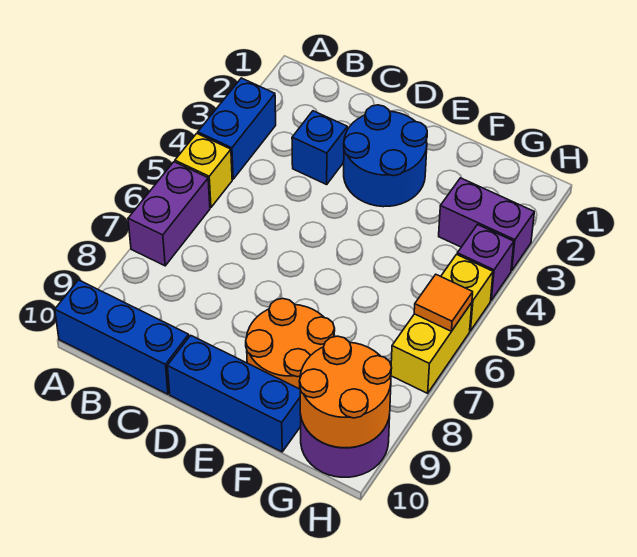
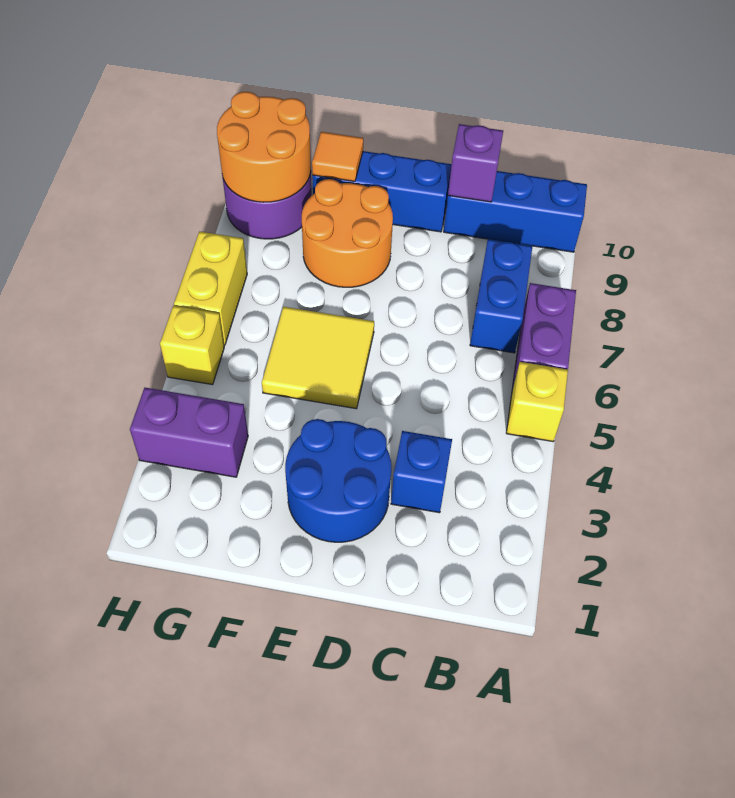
blue brick A3:A4 level 1 -> blue brick B7:B8 level 1
none -> yellow tile E5:F6 level 1
purple brick H4 level 1 -> purple brick C10 level 2
orange tile H6 level 2 -> orange tile F10 level 2

